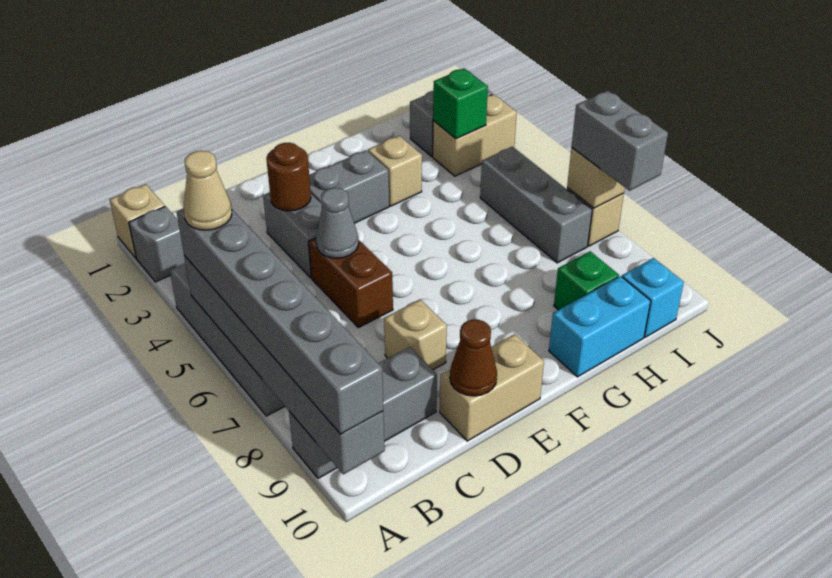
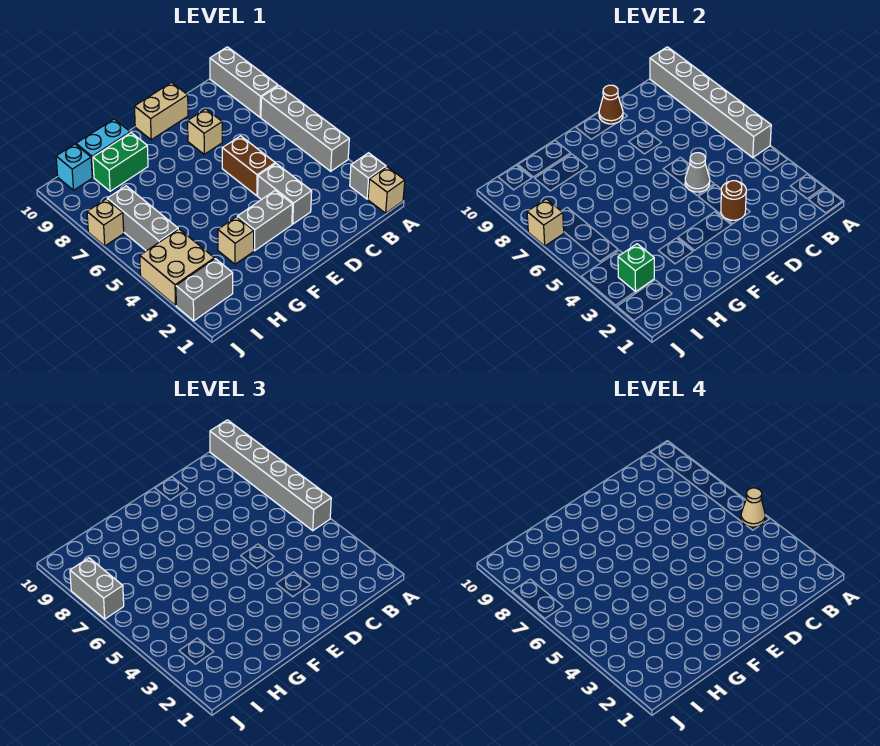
grey brick A9:C9 level 1 -> grey brick A8:A10 level 1
green brick H9 level 1 -> green brick G9:H9 level 1
tan brick I3:J3 level 1 -> tan brick I3:J4 level 1

